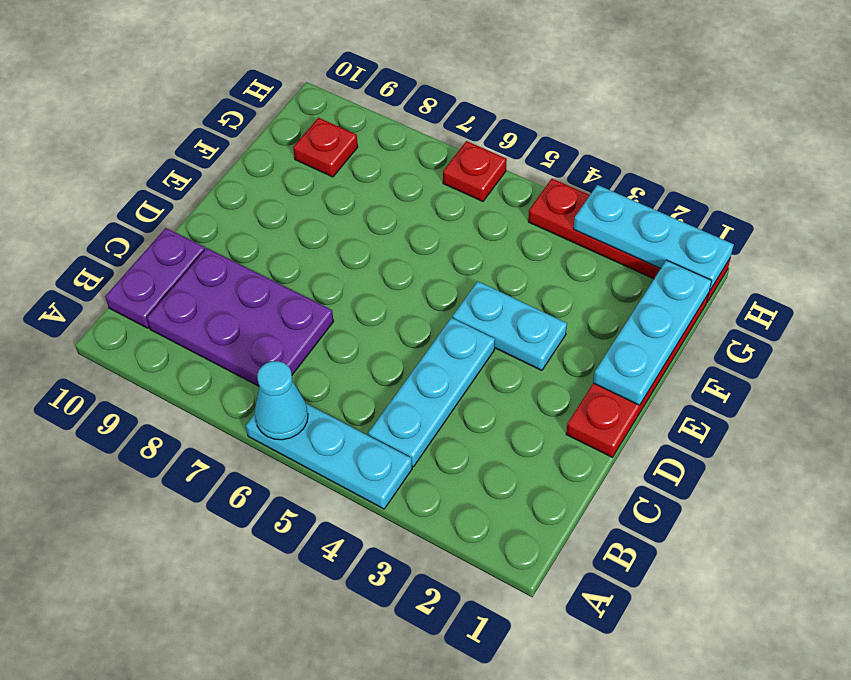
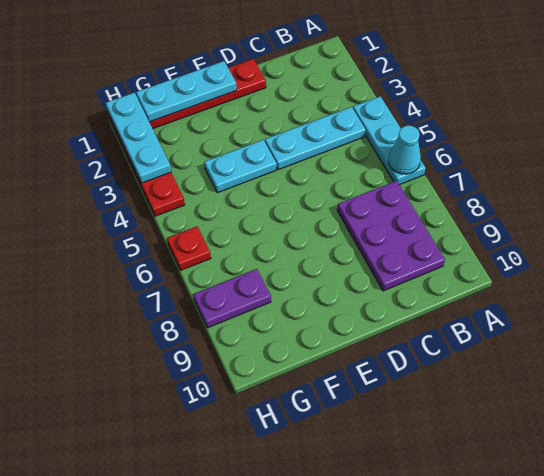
purple plate B10:C10 level 1 -> purple plate G8:H8 level 1
cyan plate E3:E4 level 1 -> cyan plate E4:F4 level 1
red plate G9 level 1 -> none

